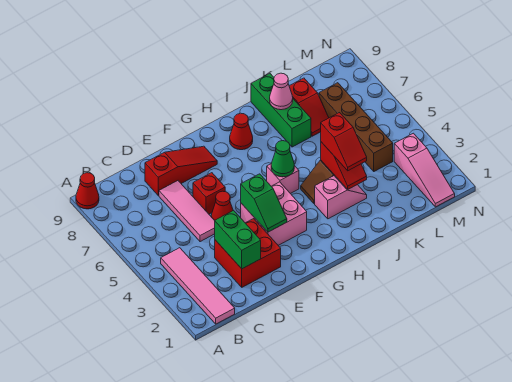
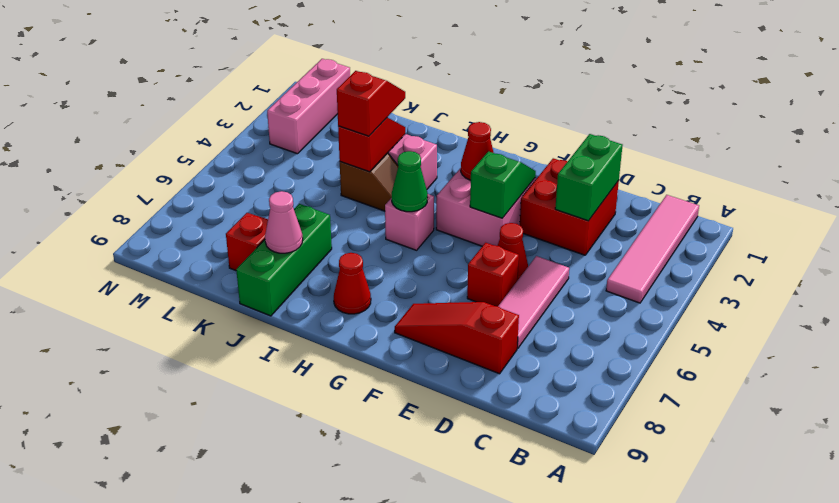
red cone A9 level 1 -> red cone G3 level 2
brown brick L4:L7 level 1 -> none
pink slope M1:M3 level 1 top 3 -> pink brick M1:M3 level 1

